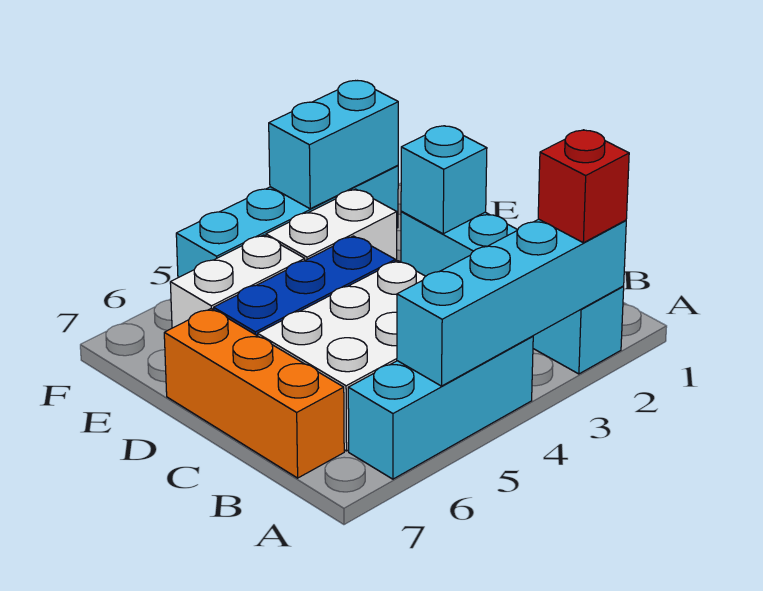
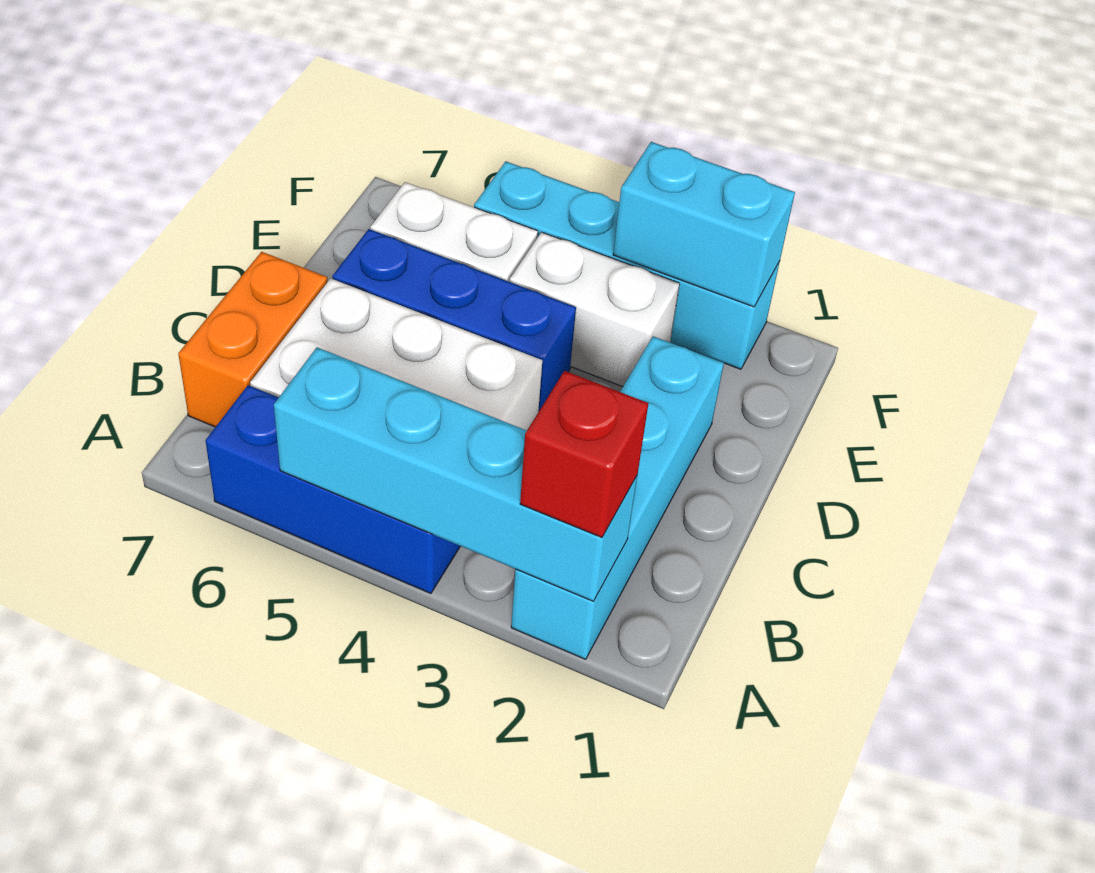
cyan brick A4:A6 level 1 -> blue brick A4:A6 level 1
orange brick B7:D7 level 1 -> orange brick B7:C7 level 1
cyan brick D2 level 2 -> none

